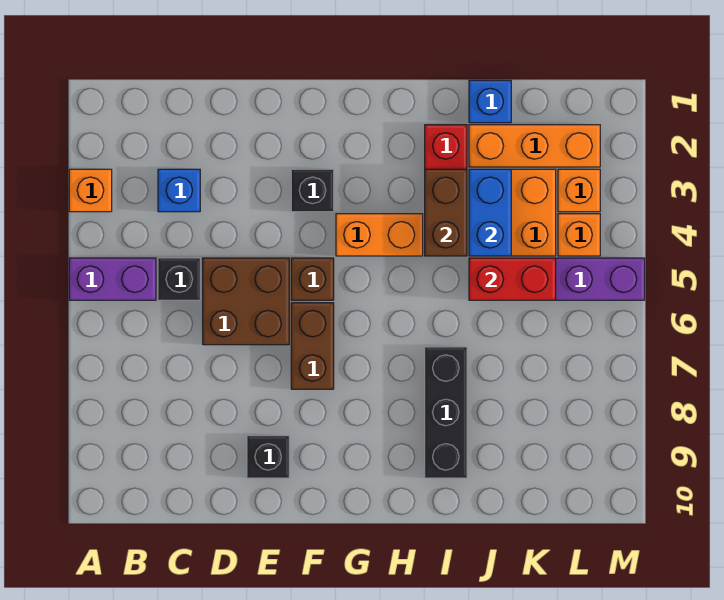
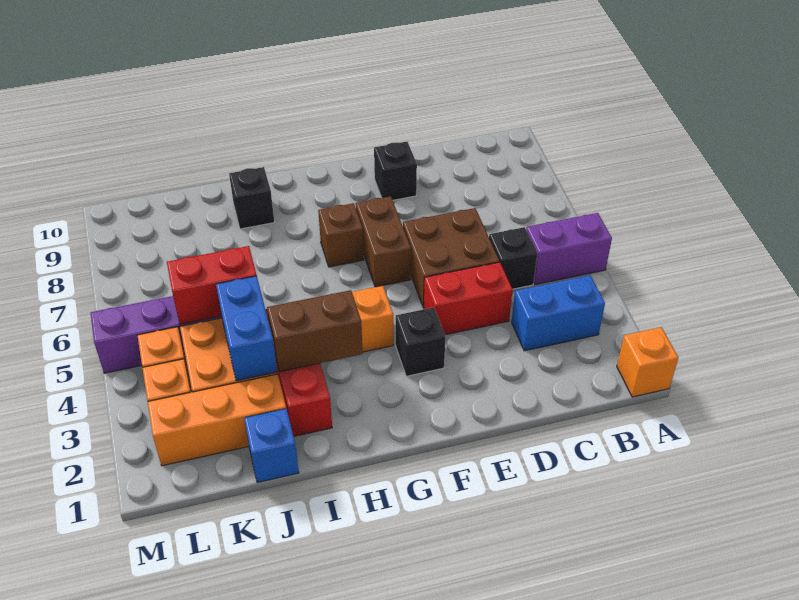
orange brick A3 level 1 -> orange brick A1 level 1
blue brick C3 level 1 -> blue brick B3:C3 level 1
none -> red brick D4:E4 level 1
brown brick F5 level 1 -> brown brick G7 level 1
brown brick I3:I4 level 2 -> brown brick H3:I3 level 2
black brick I7:I9 level 1 -> black brick I9 level 1

